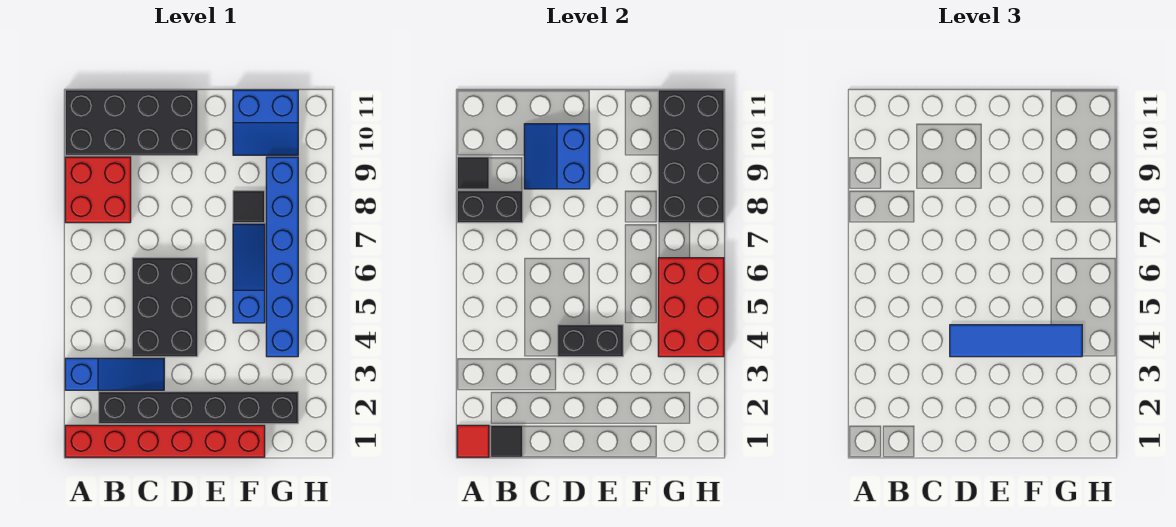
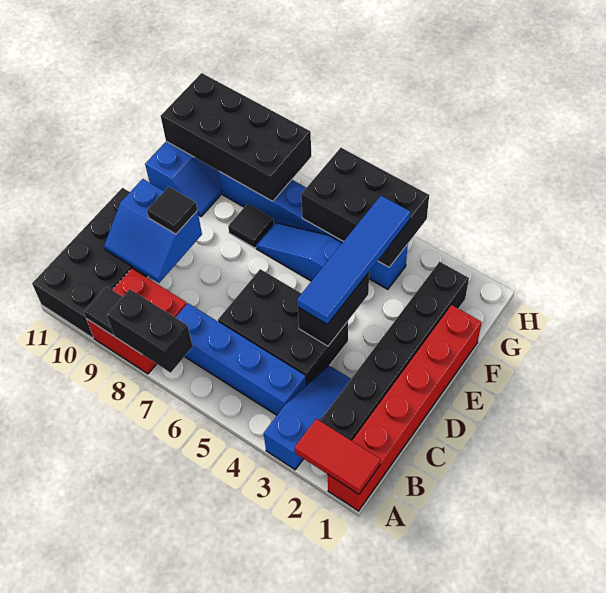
red tile A1 level 2 -> red tile A1:A2 level 2
black brick A8:B8 level 2 -> black brick A7:A8 level 2
black tile B1 level 2 -> black tile D9 level 3
none -> blue brick B4:B7 level 1
red brick G4:H6 level 2 -> black brick G4:H6 level 2

